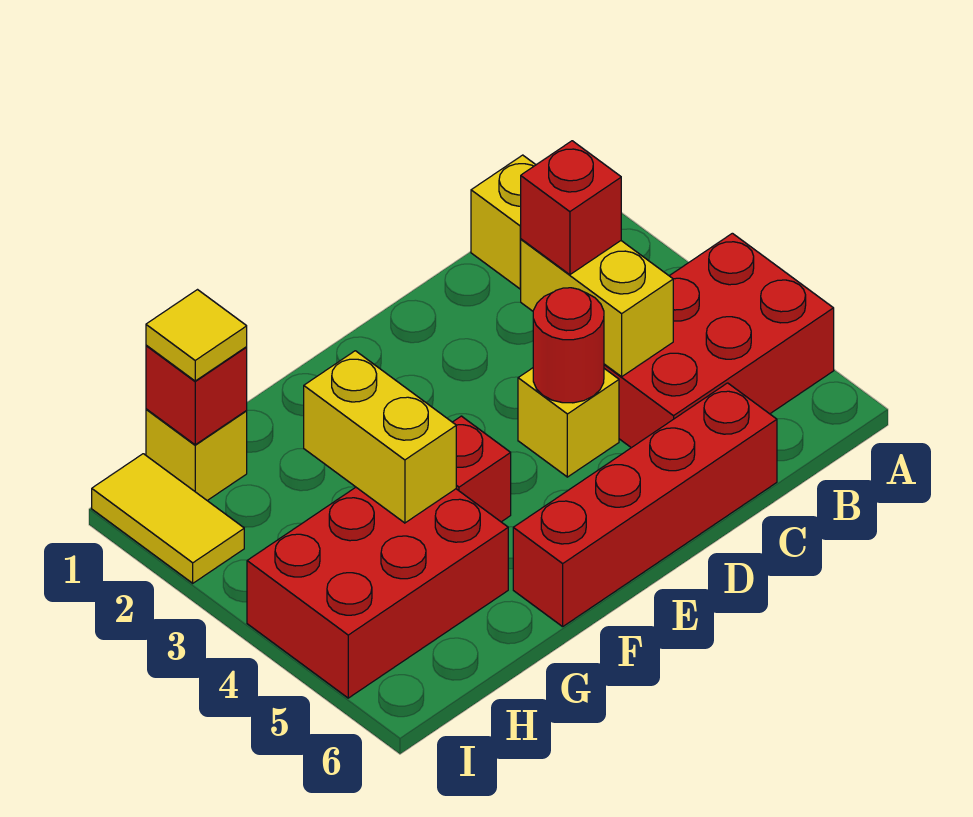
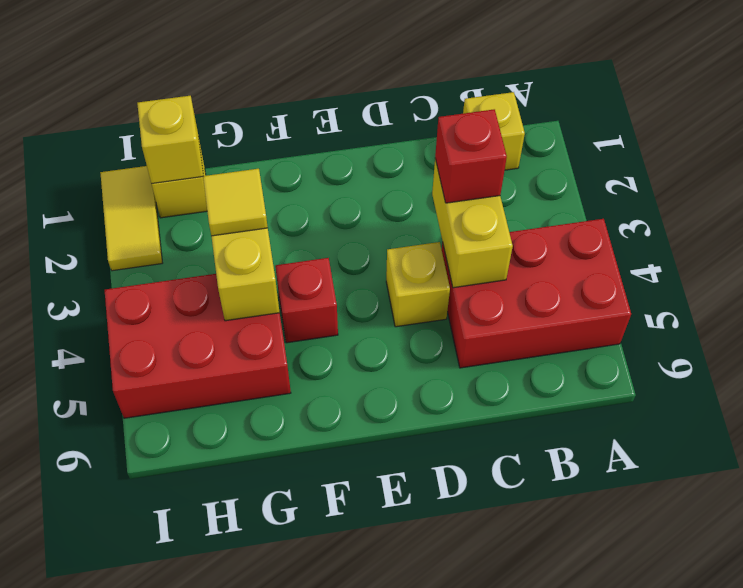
red brick C6:F6 level 1 -> none
red round brick D4 level 2 -> none
red brick H1 level 2 -> yellow brick H1 level 2
yellow tile H1 level 3 -> yellow tile G3 level 3

